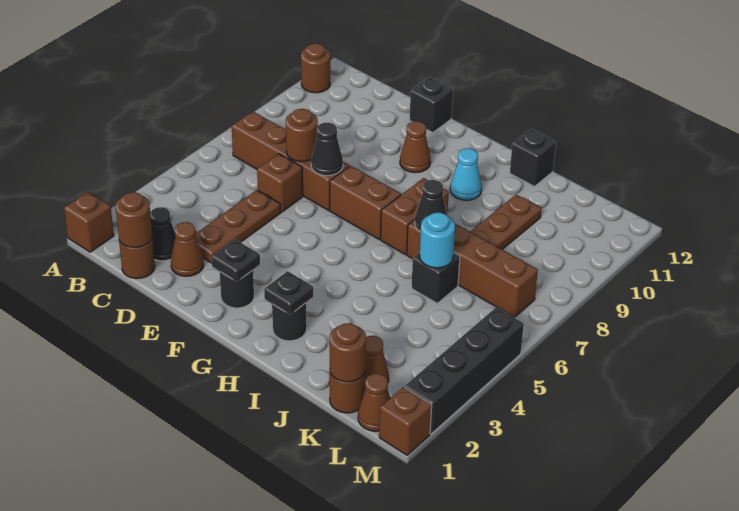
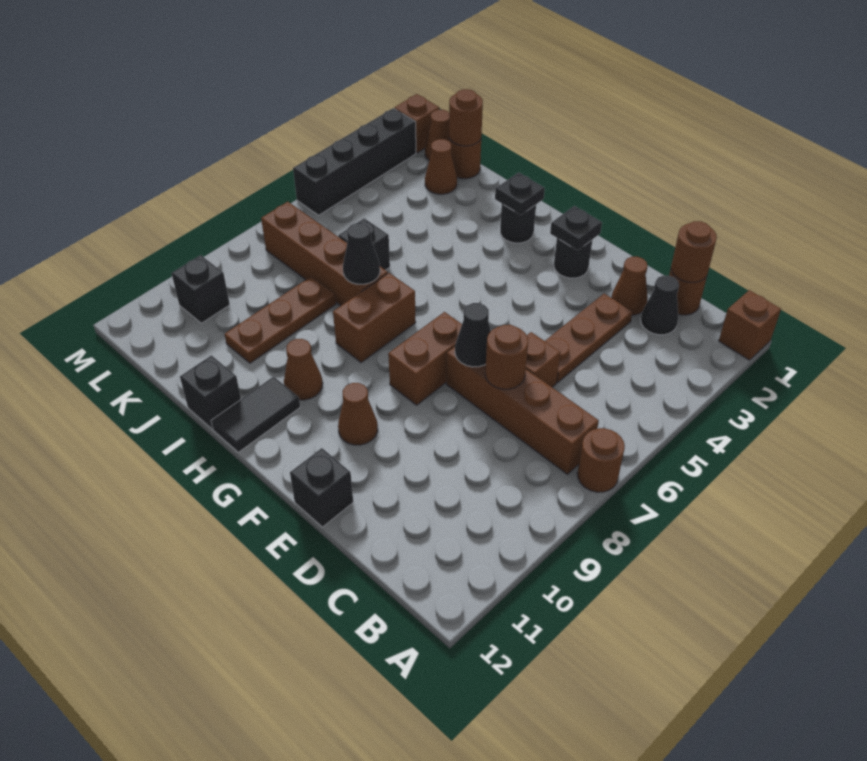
brown round brick A11 level 1 -> brown round brick A7 level 1
brown brick F7:G7 level 1 -> brown brick F7:F8 level 1
cyan cone H10 level 1 -> brown cone H10 level 1
none -> black tile H11:H12 level 1
cyan round brick J6 level 2 -> none
none -> black brick L10 level 1

